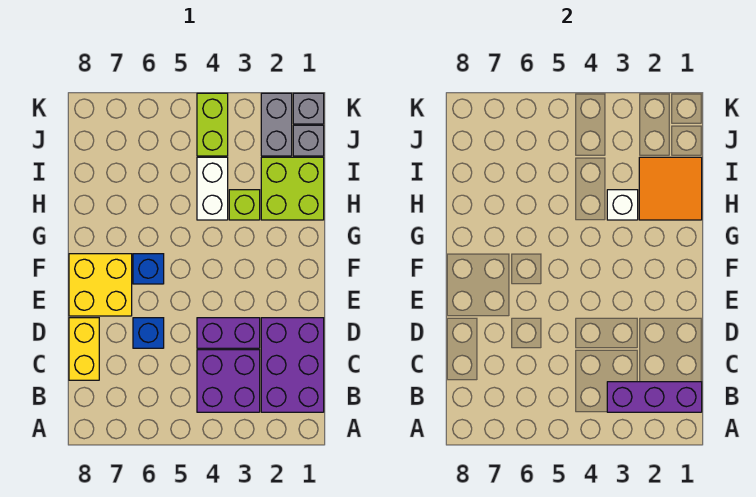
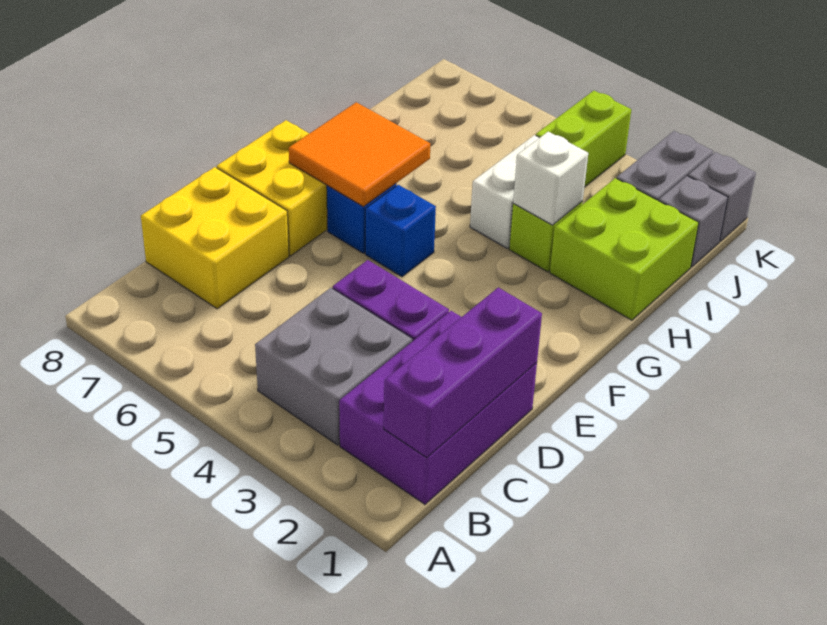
purple brick B1:B3 level 2 -> purple brick B1:D1 level 2
purple brick B3:C4 level 1 -> grey brick B3:C4 level 1
yellow brick C8:D8 level 1 -> yellow brick C7:D8 level 1
blue brick D6 level 1 -> blue brick F5 level 1
orange tile H1:I2 level 2 -> orange tile F6:G7 level 2

